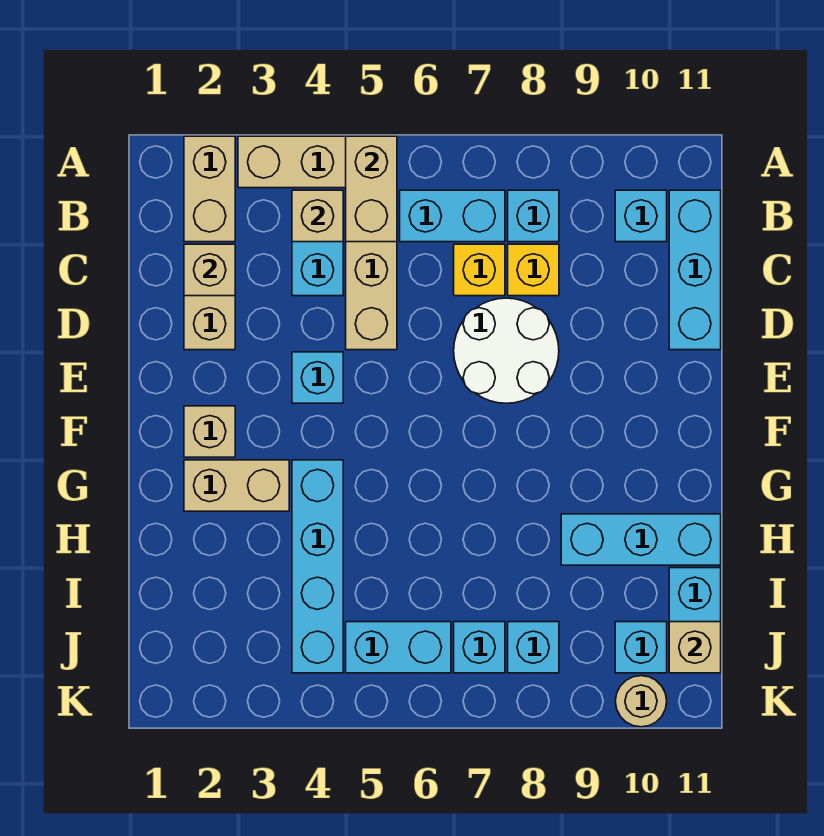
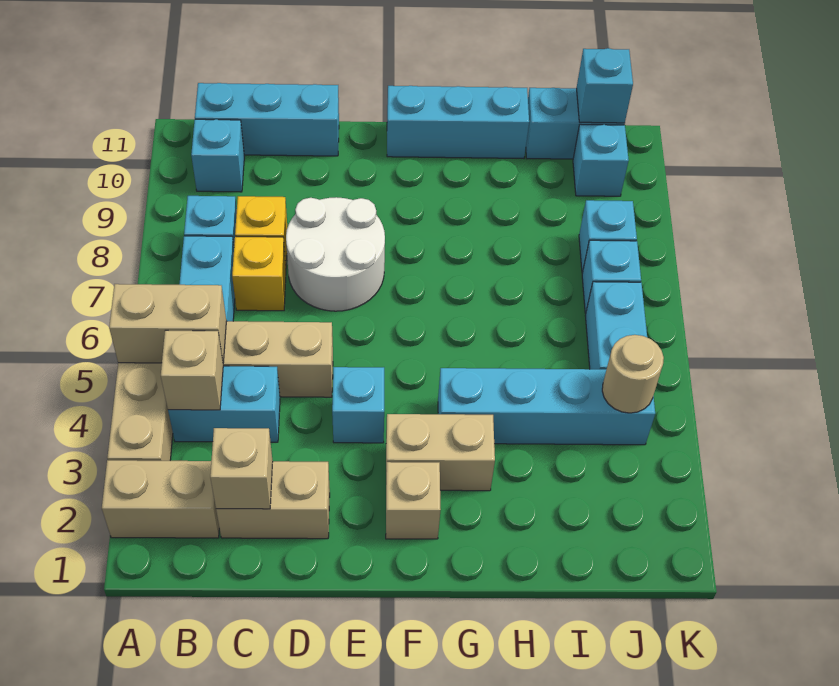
tan brick G2:G3 level 1 -> tan brick F3:G3 level 1
cyan brick H9:H11 level 1 -> cyan brick F11:H11 level 1
tan brick J11 level 2 -> cyan brick J11 level 2
tan round brick K10 level 1 -> tan round brick J4 level 2

